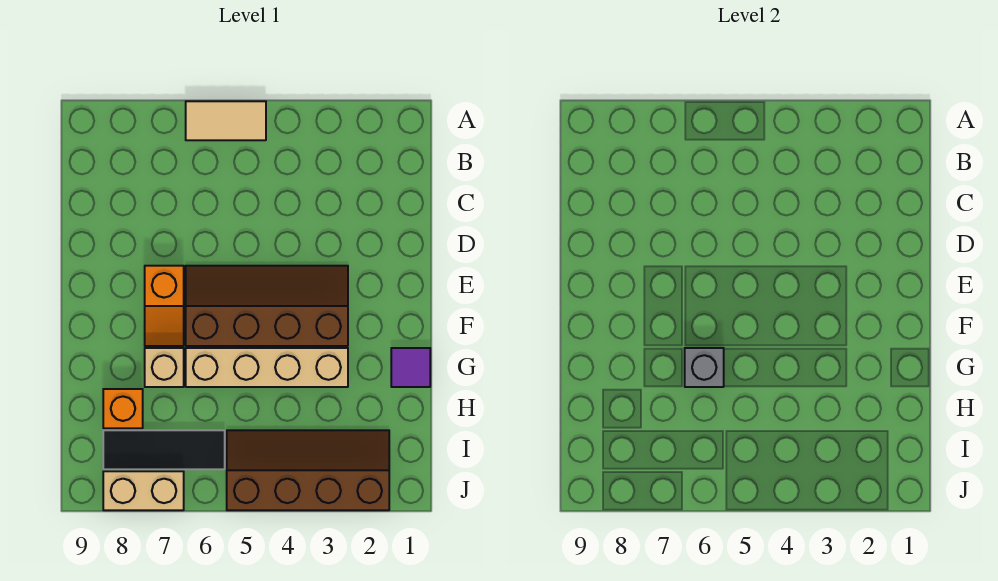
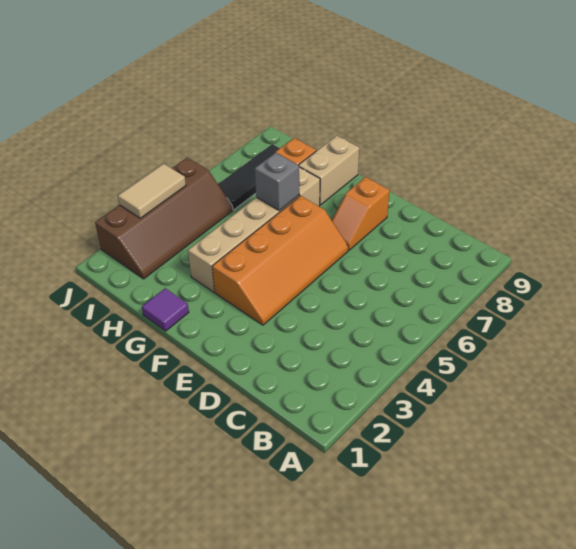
tan tile A5:A6 level 1 -> tan tile J3:J4 level 2
brown slope E3:F6 level 1 top F -> orange slope E3:F6 level 1 top F
orange slope E7:F7 level 1 top E -> orange slope E7:E8 level 1 top 8
tan brick J7:J8 level 1 -> tan brick G8:G9 level 1

